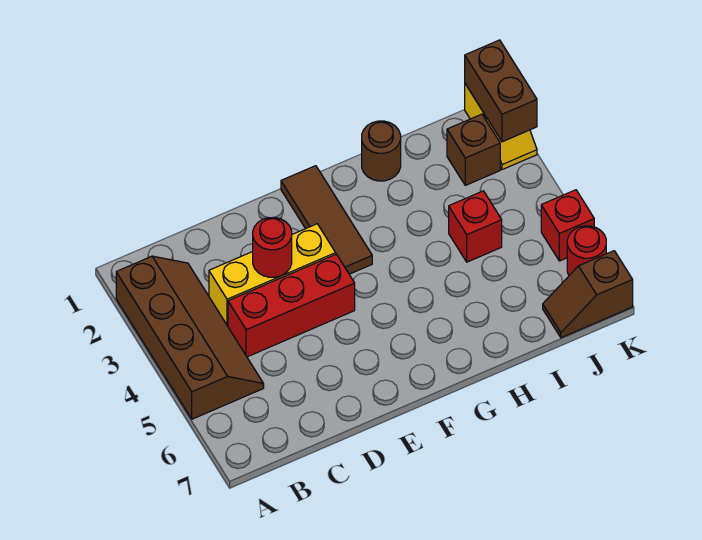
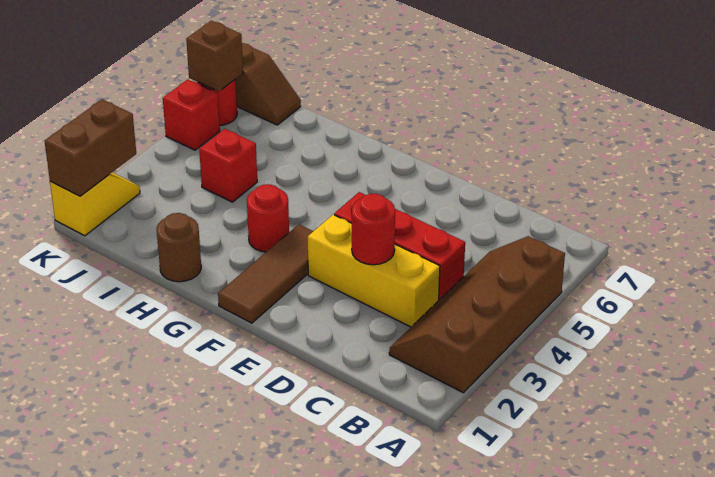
none -> red round brick G3 level 1
brown brick J2 level 1 -> brown brick K6 level 2

